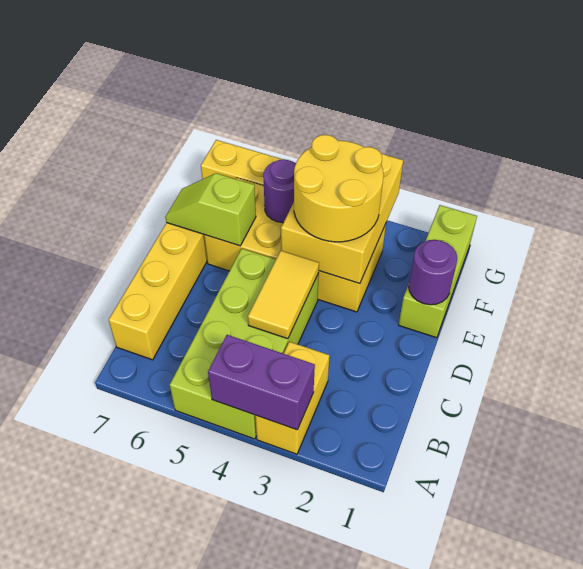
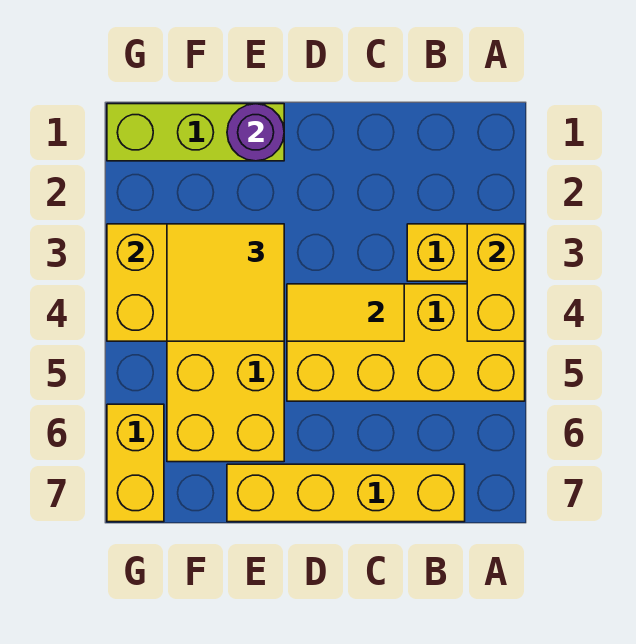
purple brick A3:A4 level 2 -> yellow brick A3:A4 level 2
lime brick A4:D5 level 1 -> yellow brick A4:D5 level 1
yellow round brick E3:F4 level 3 -> yellow tile E3:F4 level 3
lime slope E6:E7 level 2 top 6 -> none
purple round brick F5 level 2 -> none

